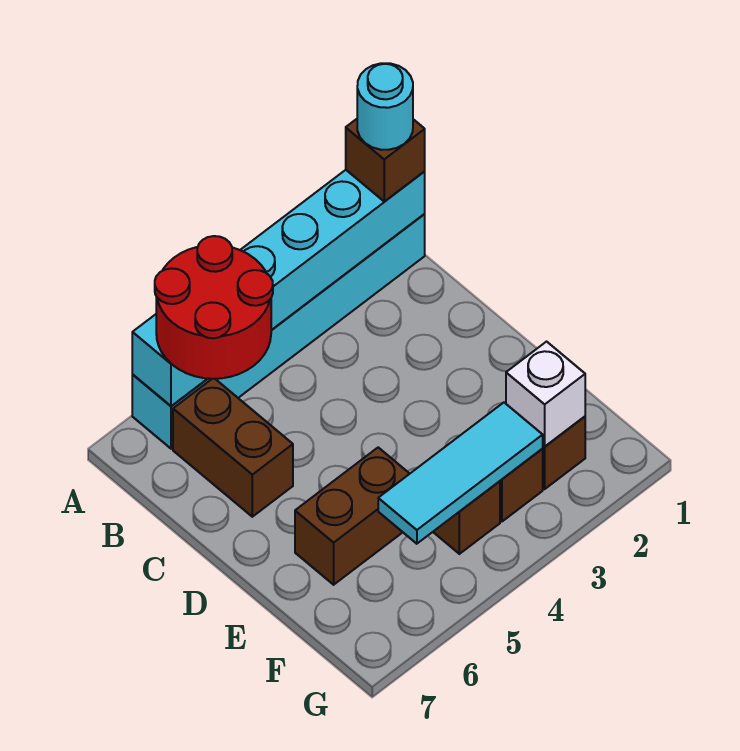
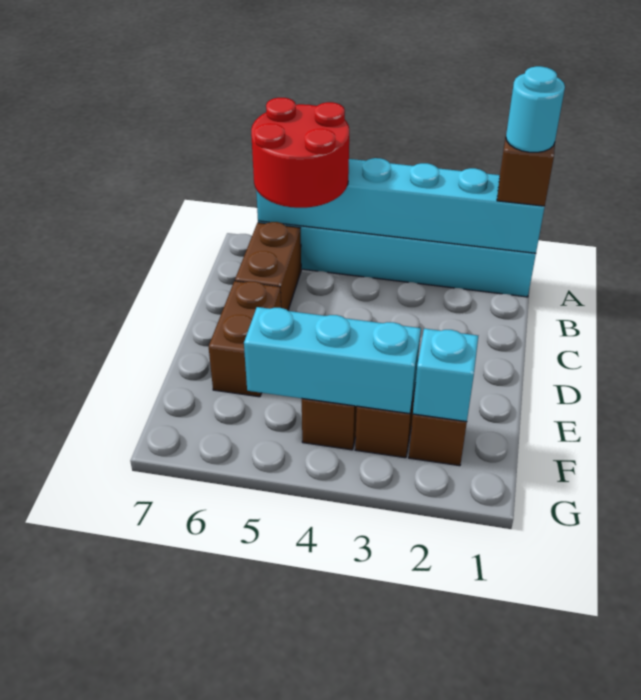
brown brick E5:E6 level 1 -> brown brick D6:E6 level 1
white brick F2 level 2 -> cyan brick F2 level 2
cyan tile F3:F5 level 2 -> cyan brick F3:F5 level 2

